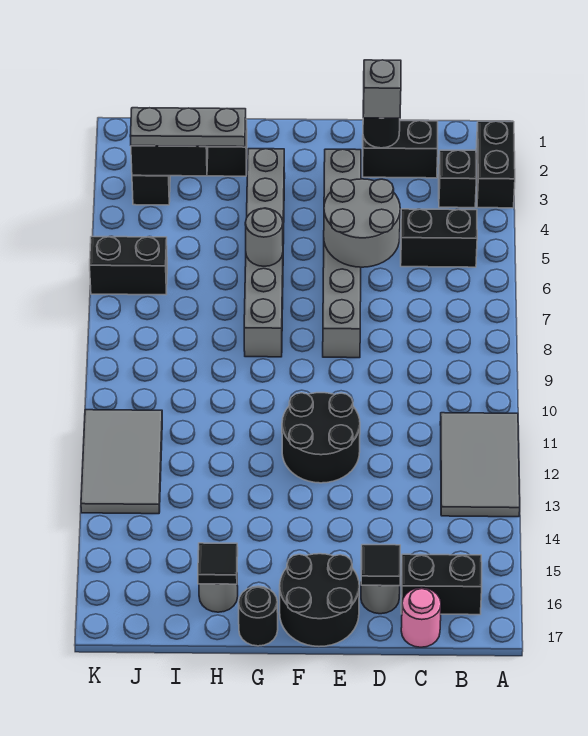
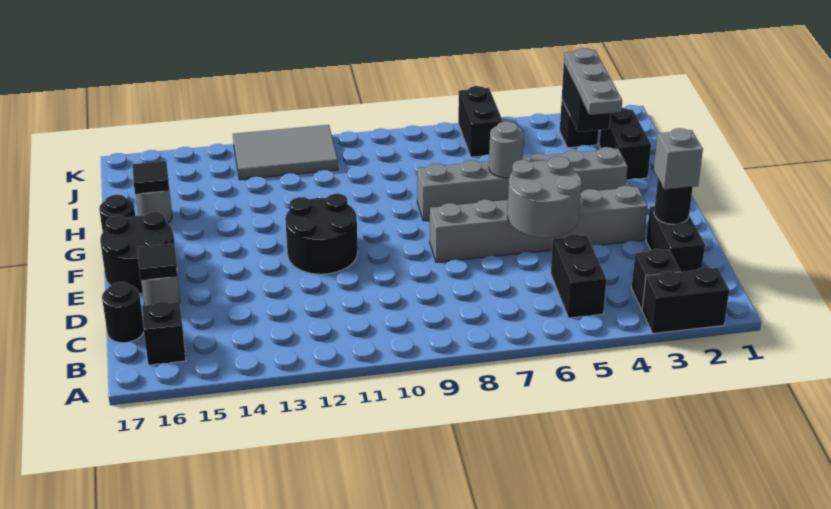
grey tile A11:B13 level 1 -> none
black brick B16:C16 level 1 -> black brick B16 level 1
pink round brick C17 level 1 -> black round brick C17 level 1

